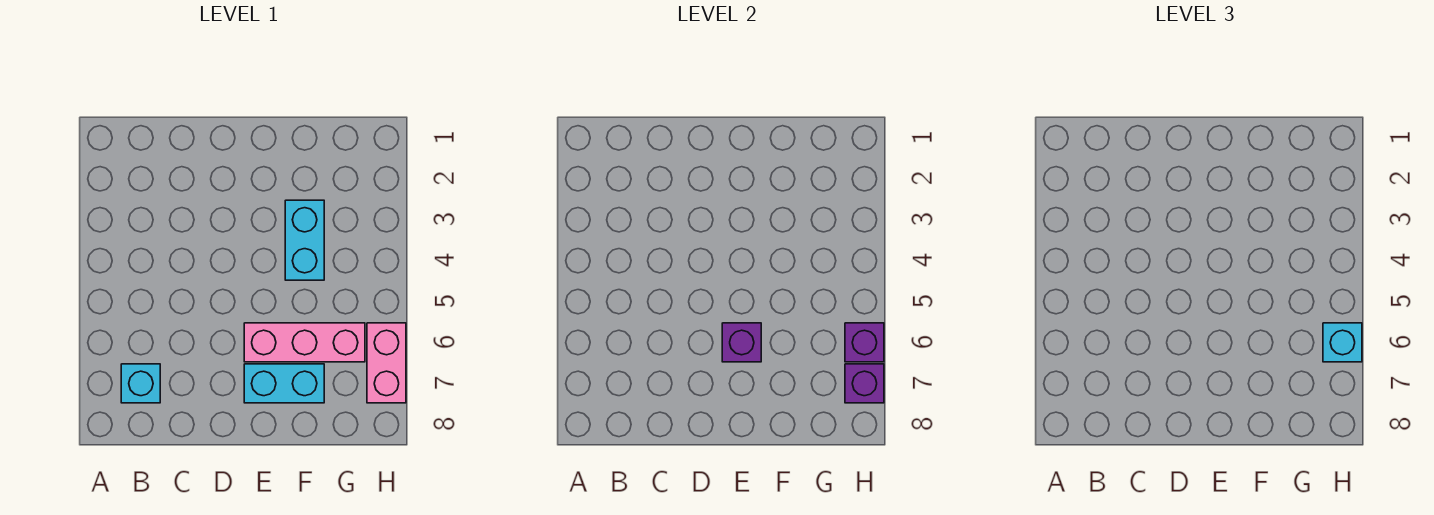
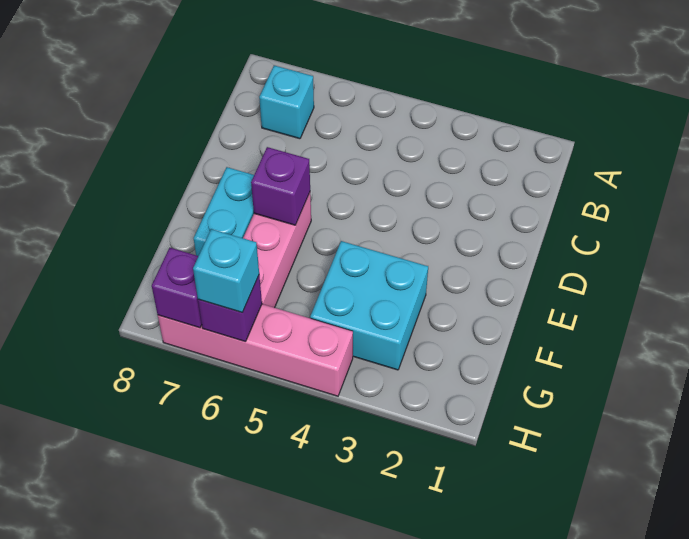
cyan brick F3:F4 level 1 -> cyan brick F3:G4 level 1
pink brick H6:H7 level 1 -> pink brick H4:H7 level 1

